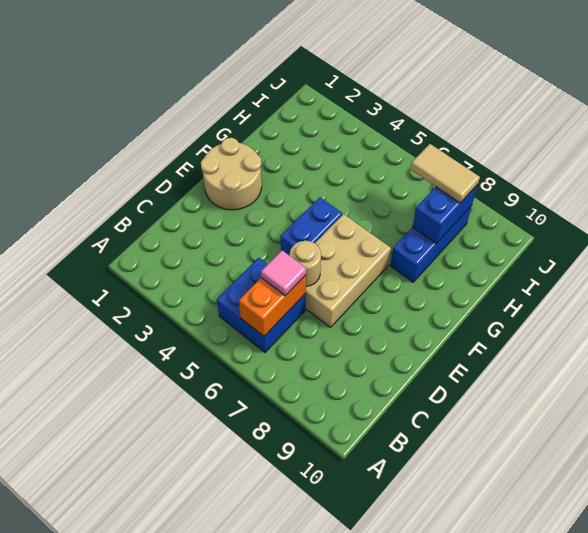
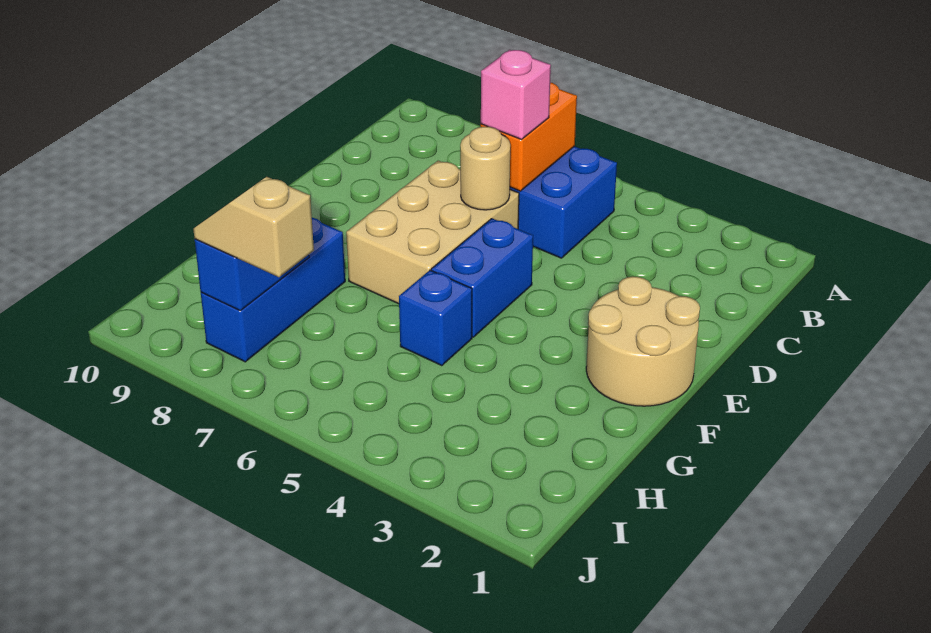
pink tile C6 level 3 -> pink brick C6 level 3
none -> blue brick G5 level 1
tan tile I7:I8 level 3 -> tan slope I7:I8 level 3 top 7

